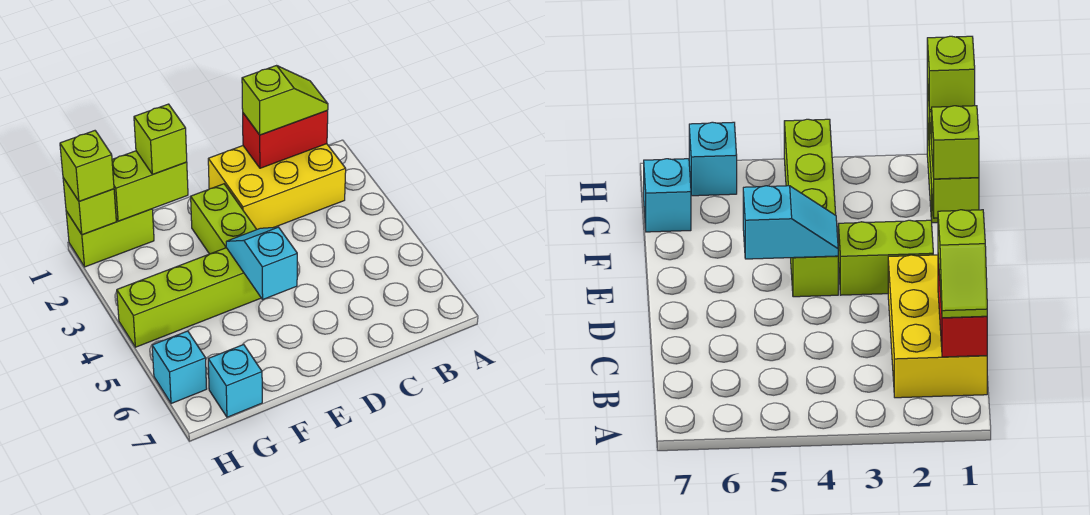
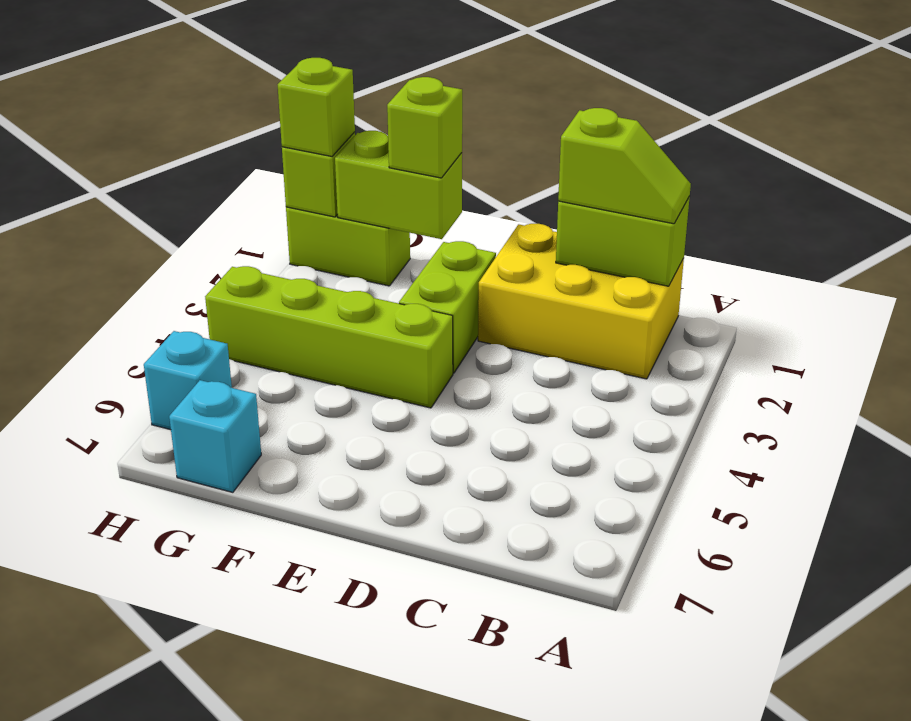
red brick B1:C1 level 2 -> lime brick B1:C1 level 2
cyan slope E4:E5 level 2 top 5 -> none

